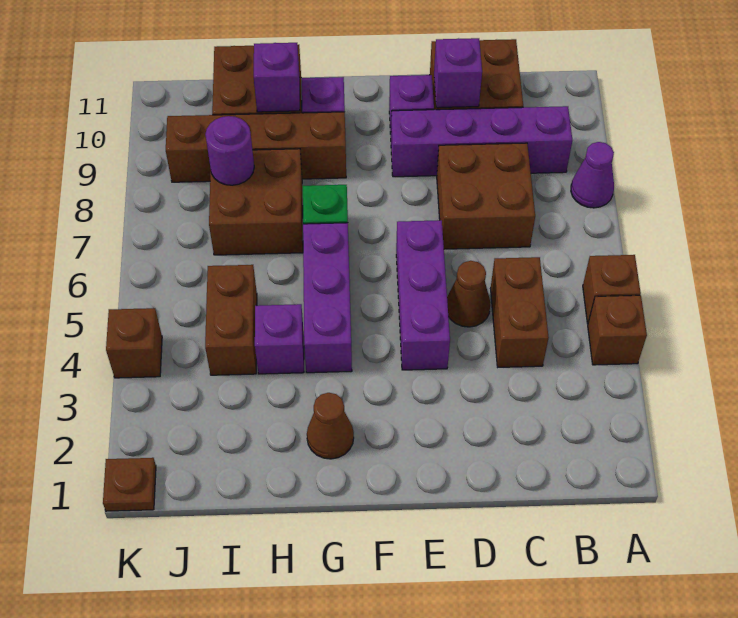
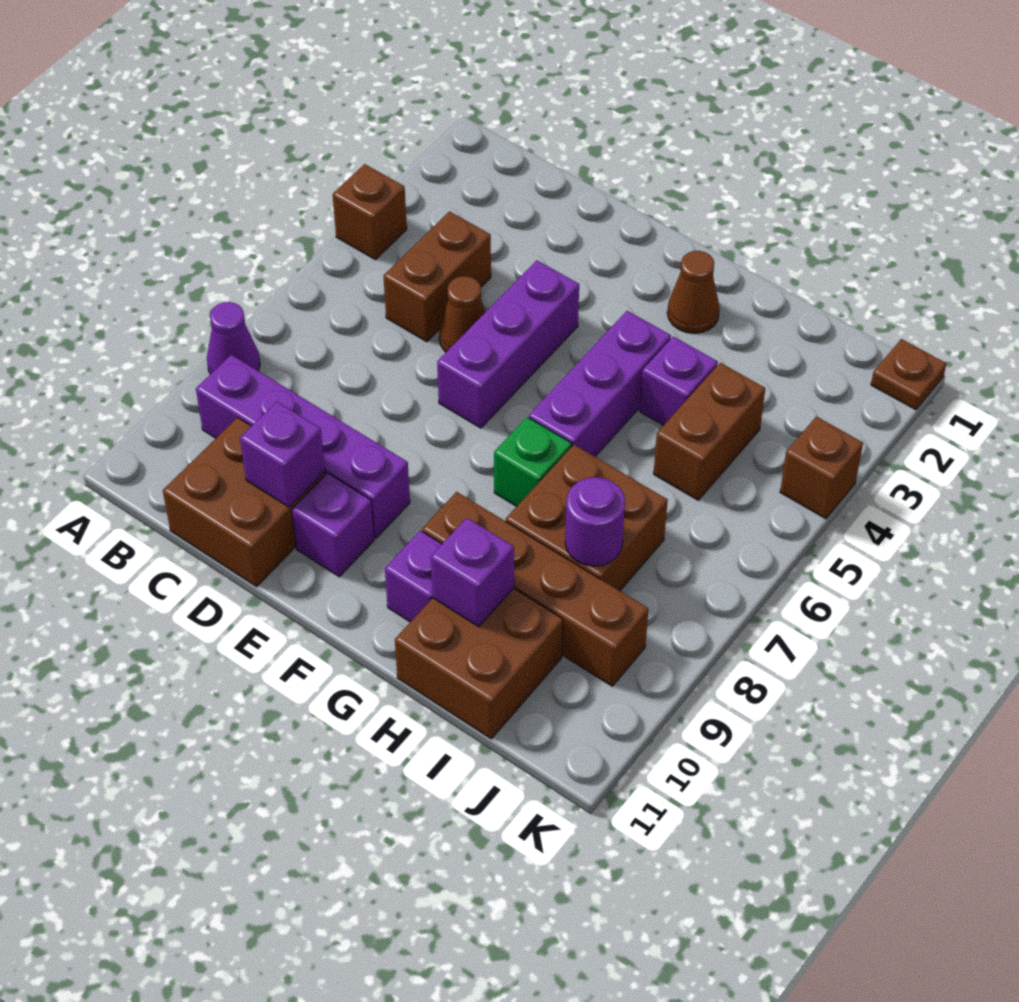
brown brick A5 level 1 -> none
brown brick C7:D8 level 1 -> none

